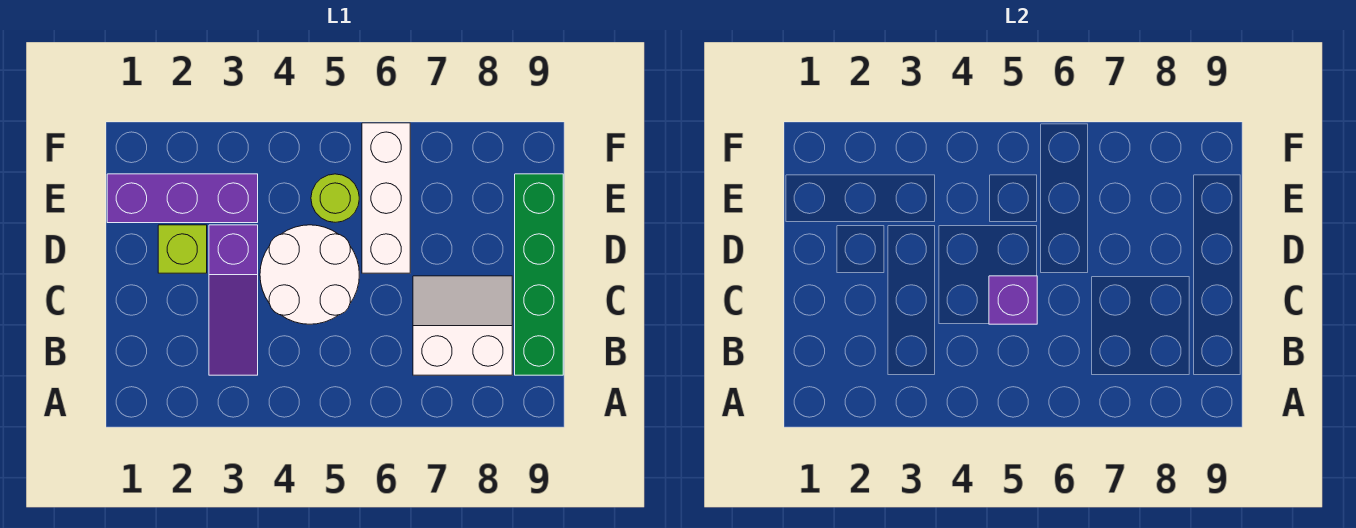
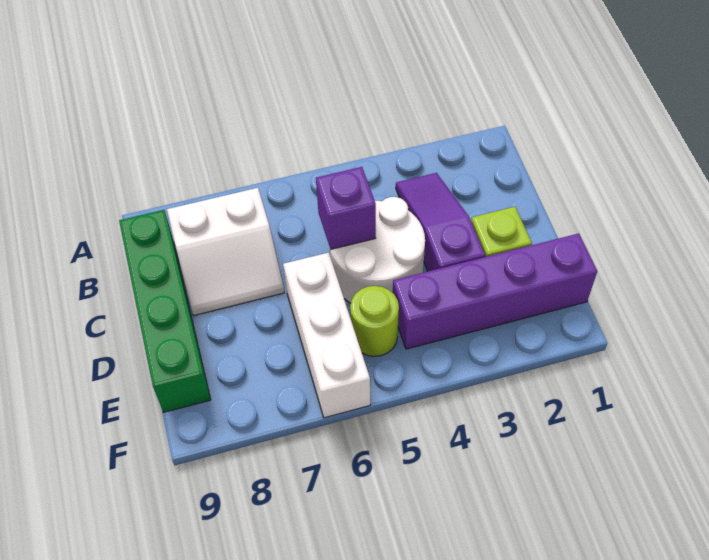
purple brick E1:E3 level 1 -> purple brick E1:E4 level 1

